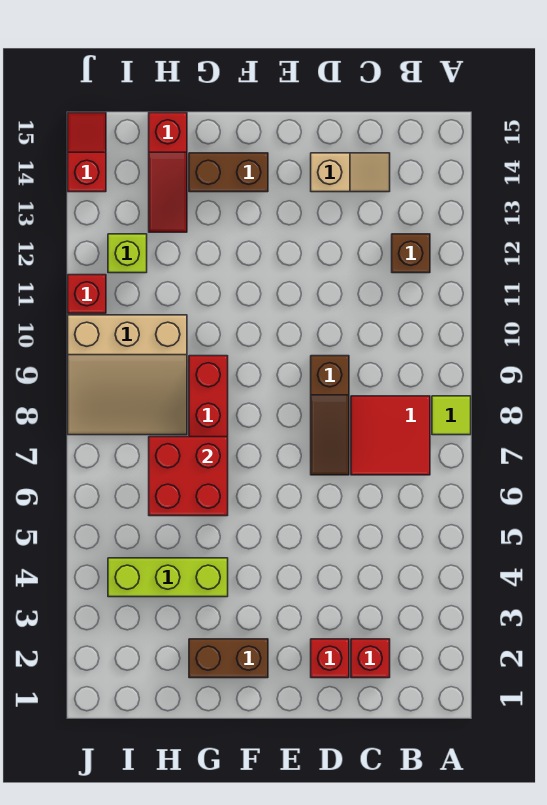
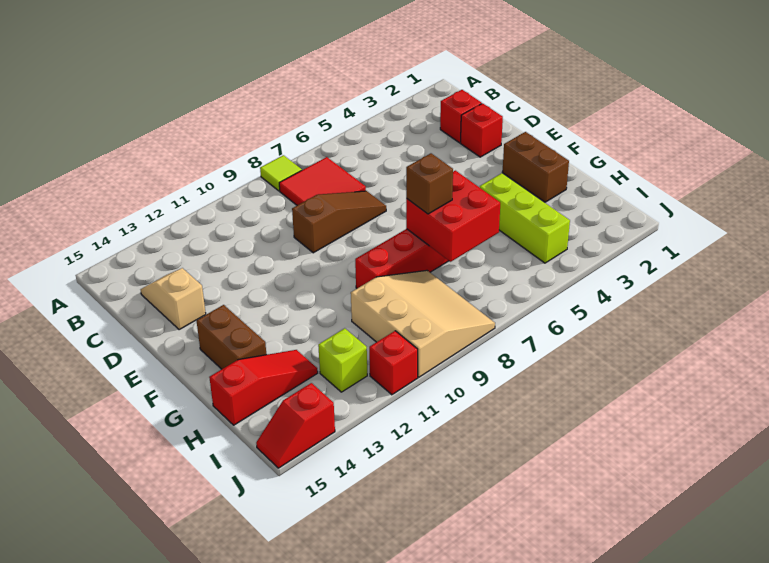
brown brick B12 level 1 -> brown brick G7 level 3

